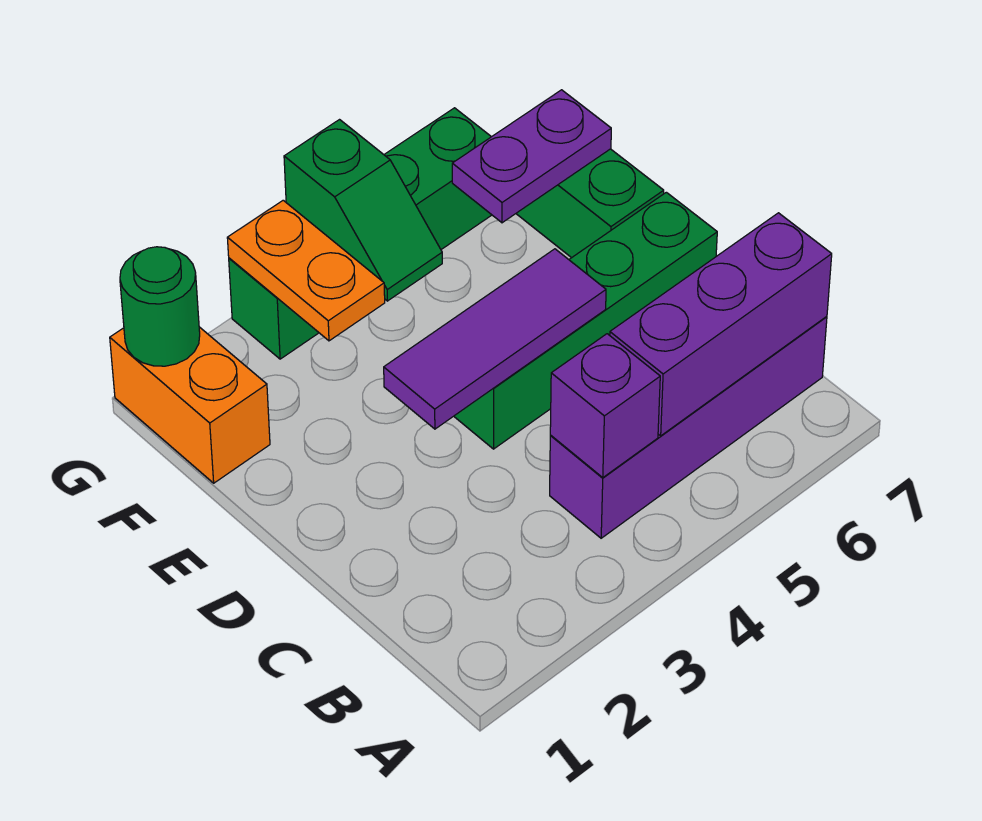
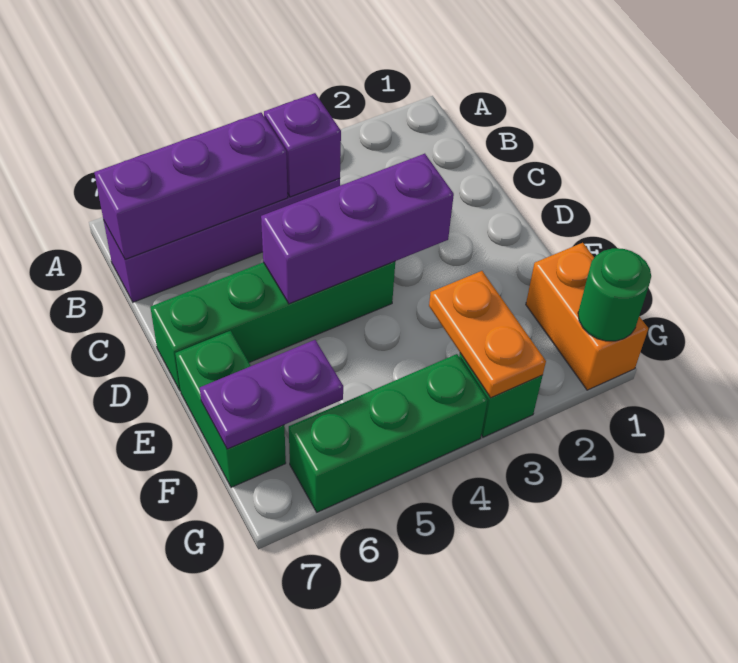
purple tile D3:D5 level 2 -> purple brick D3:D5 level 2
green slope F4:G4 level 2 top G -> none

